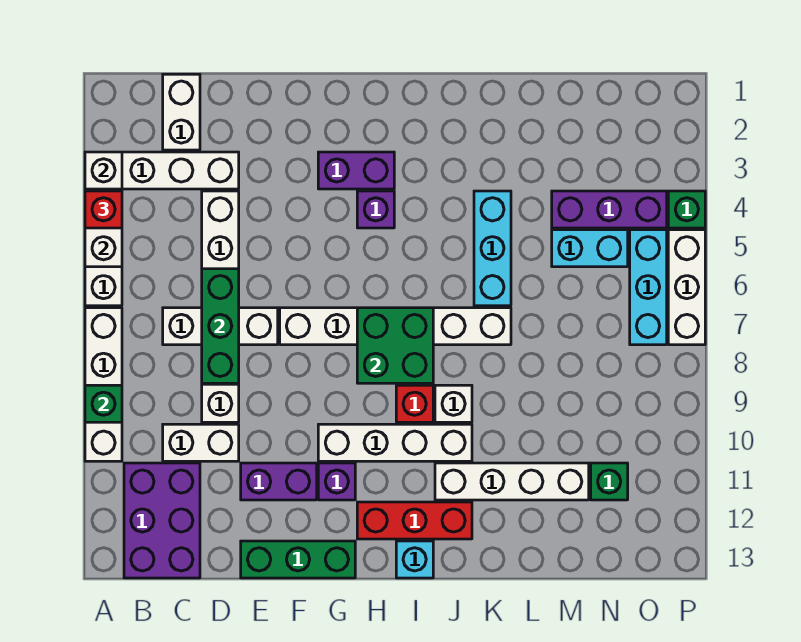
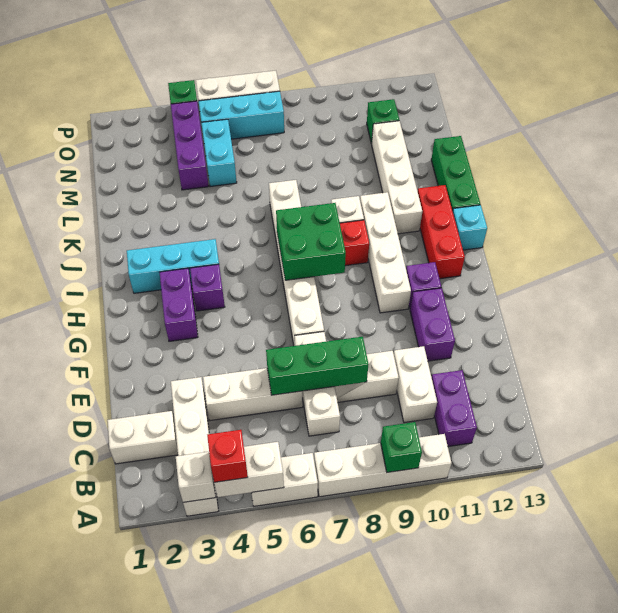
purple brick B11:C13 level 1 -> purple brick B11:C11 level 1
green brick E13:G13 level 1 -> green brick J13:L13 level 1
cyan brick K4:K6 level 1 -> cyan brick I2:I4 level 1

